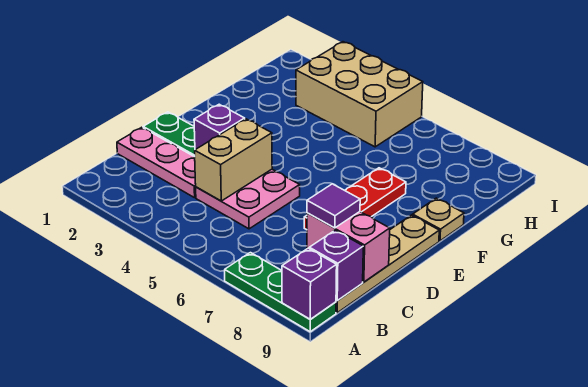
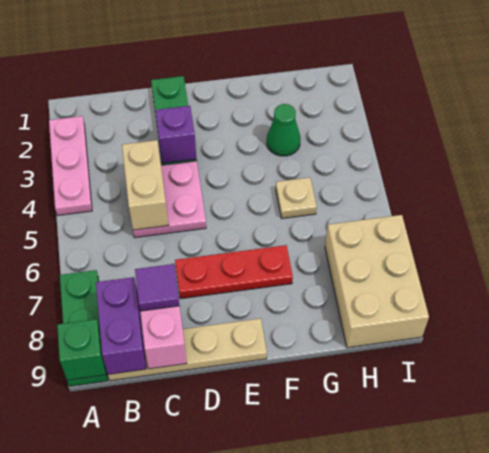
purple brick A9 level 2 -> green brick A9 level 2
purple brick B9 level 2 -> purple brick B8:B9 level 2
pink plate C1:C3 level 1 -> pink plate A2:A4 level 1
tan brick C4:D4 level 2 -> tan brick C4:C5 level 2
tan plate F9 level 1 -> tan plate G5 level 1
none -> green cone G3 level 1
tan brick H3:I5 level 1 -> tan brick H7:I9 level 1

